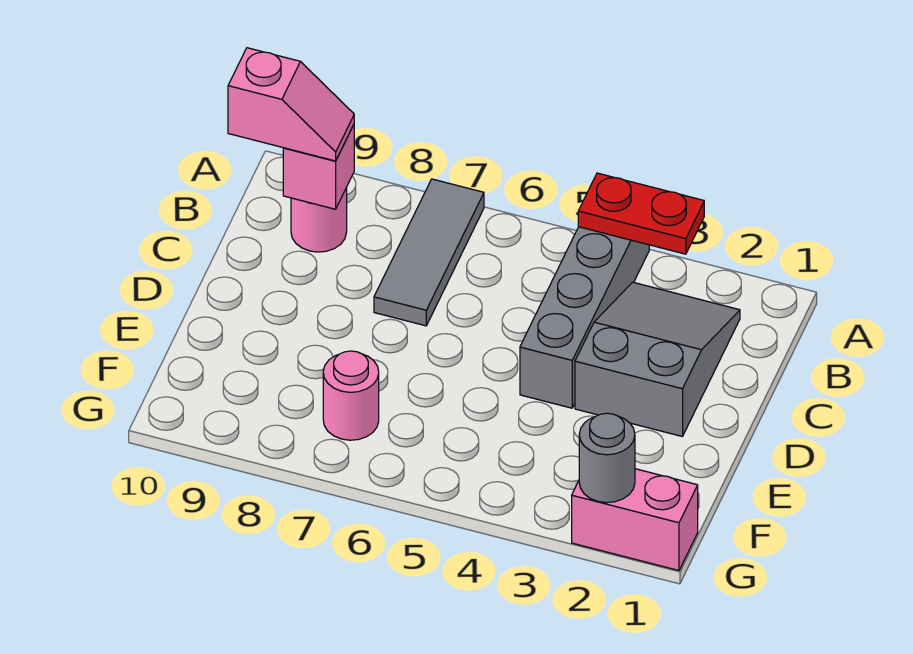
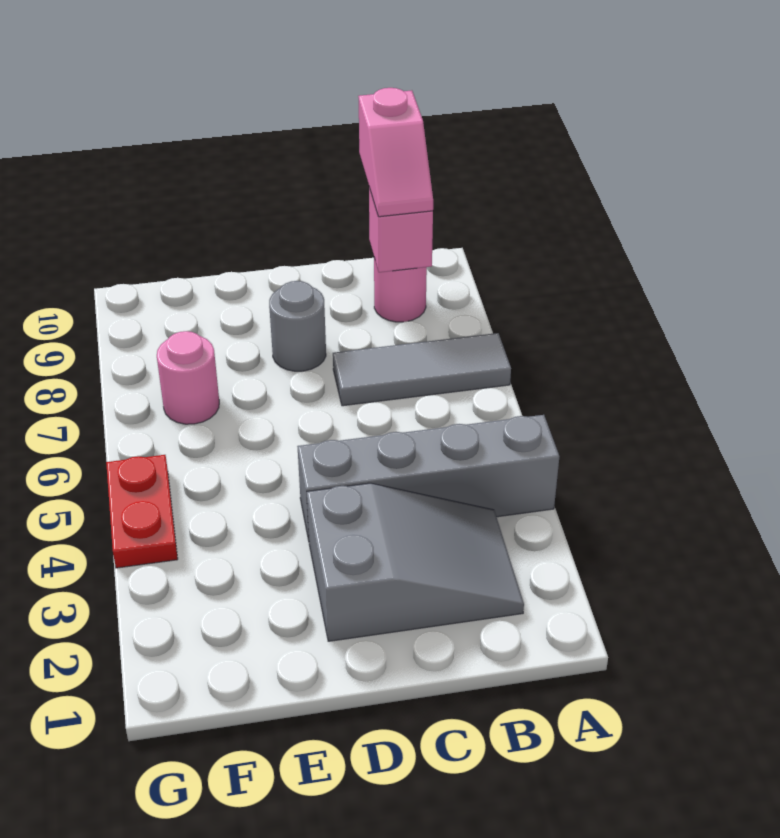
red plate A3:A4 level 2 -> red plate G4:G5 level 1
pink brick G1:G2 level 1 -> none
grey round brick G2 level 2 -> grey round brick D8 level 1

